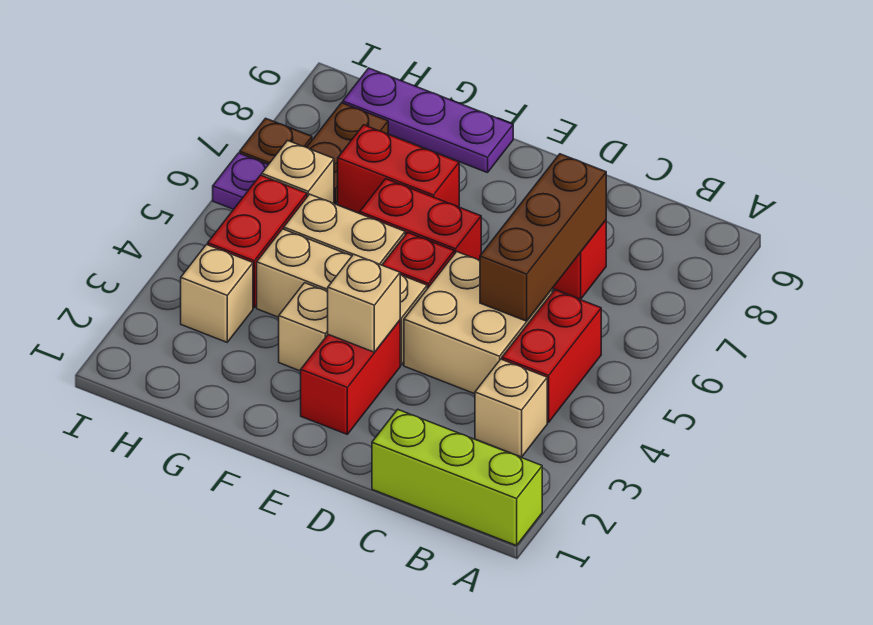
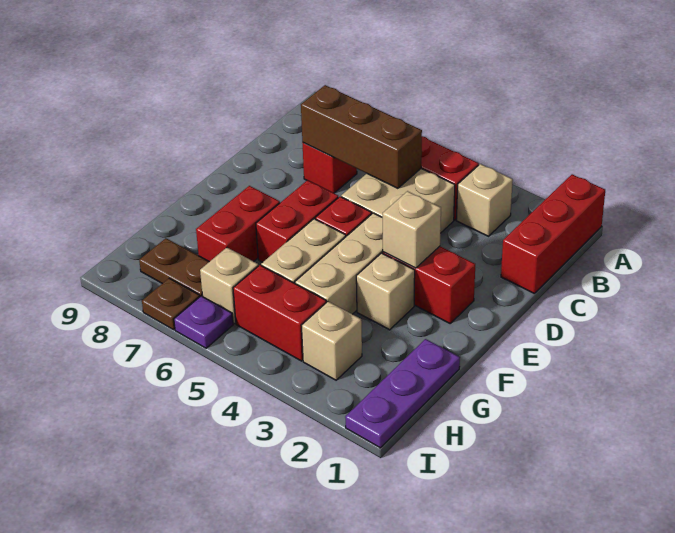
lime brick A1:C1 level 1 -> red brick A1:C1 level 1
purple plate F9:H9 level 1 -> purple plate G1:I1 level 1

